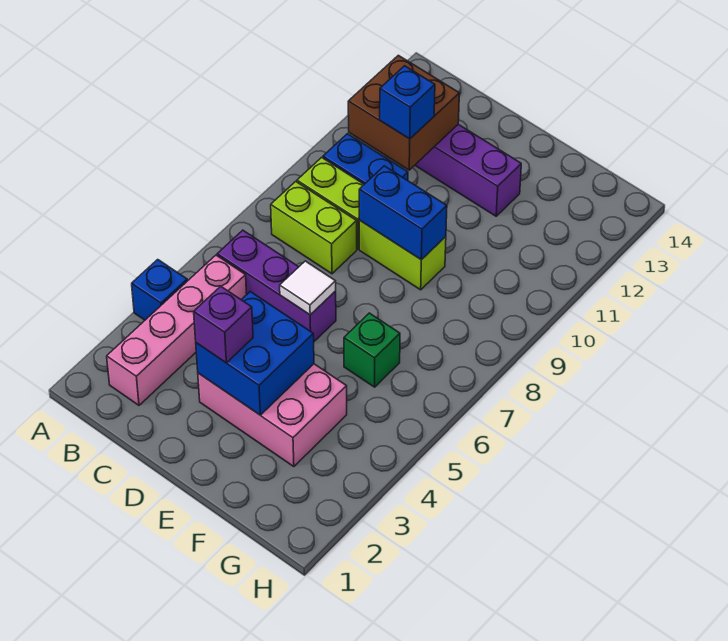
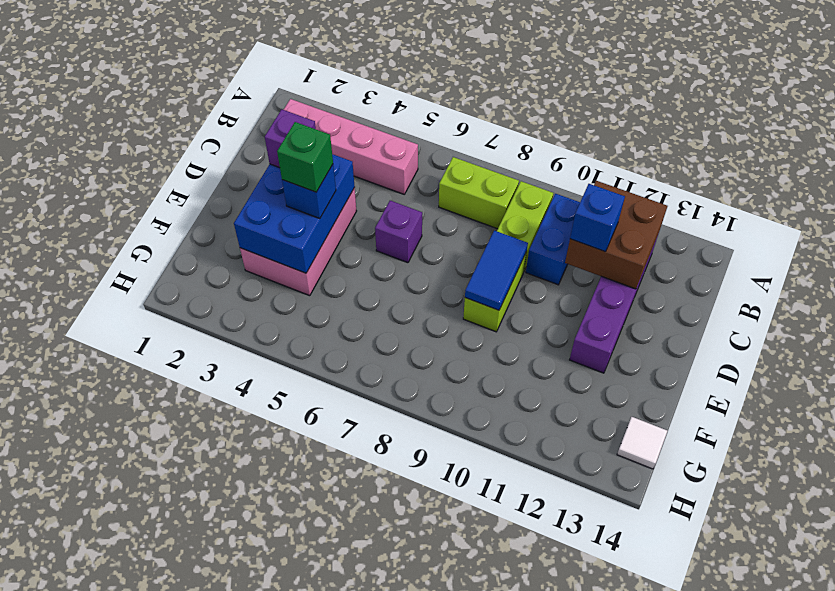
blue brick A4 level 1 -> blue brick E4 level 3
purple brick B6:D6 level 1 -> purple brick D6 level 1
lime brick B8:C8 level 1 -> lime brick B7:B8 level 1
blue brick D3:E4 level 2 -> blue brick D3:F4 level 2
white tile D6 level 2 -> white tile G14 level 1
blue brick D9:E9 level 2 -> blue tile D9:E9 level 2
green brick F6 level 1 -> green brick E4 level 4

